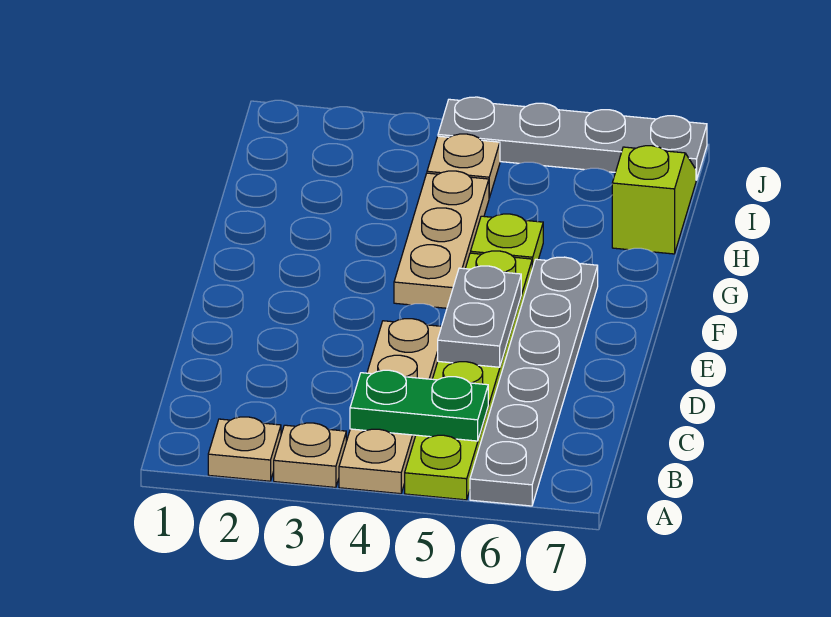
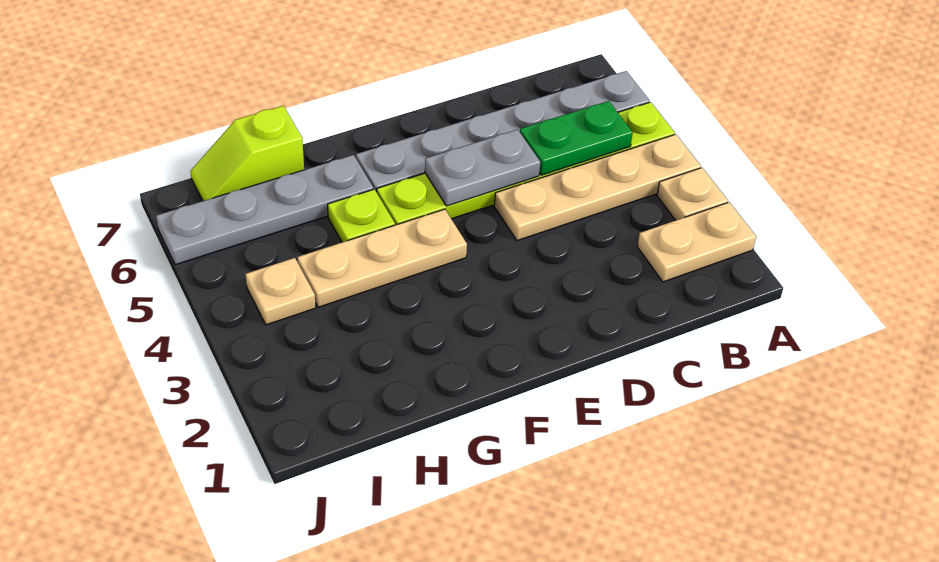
tan plate A2 level 1 -> tan plate A2:B2 level 1
green plate B4:B5 level 2 -> green plate B5:C5 level 2
grey plate J4:J7 level 1 -> grey plate G6:J6 level 1

